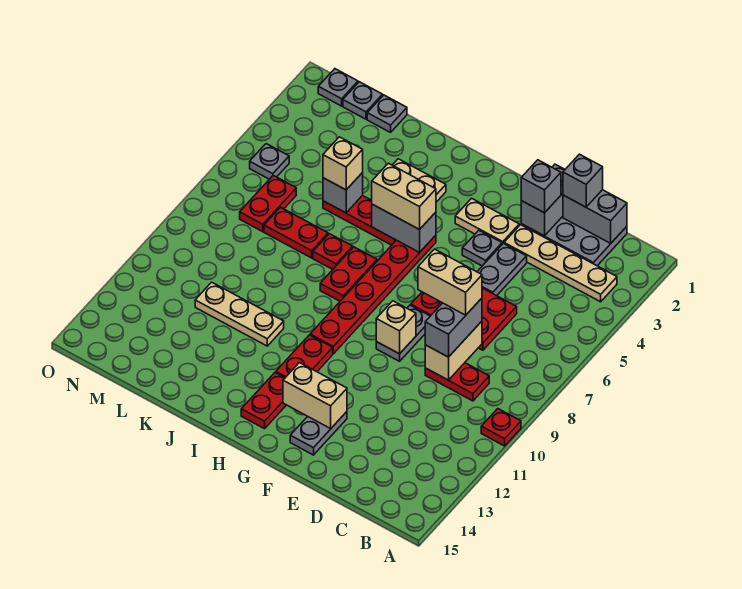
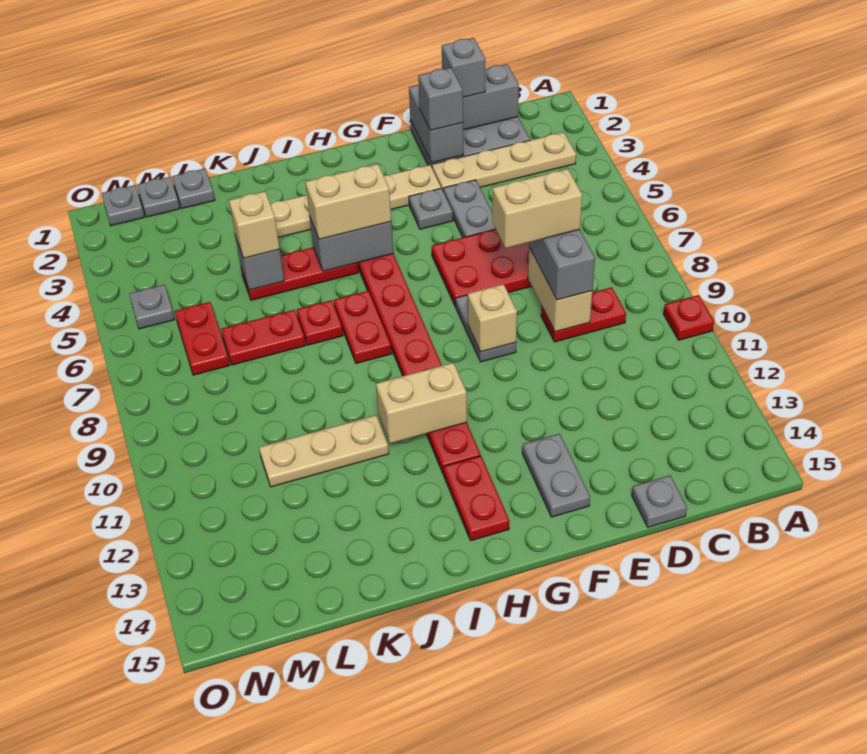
none -> grey plate D15 level 1
tan brick F13:G13 level 2 -> tan brick H11:I11 level 2

